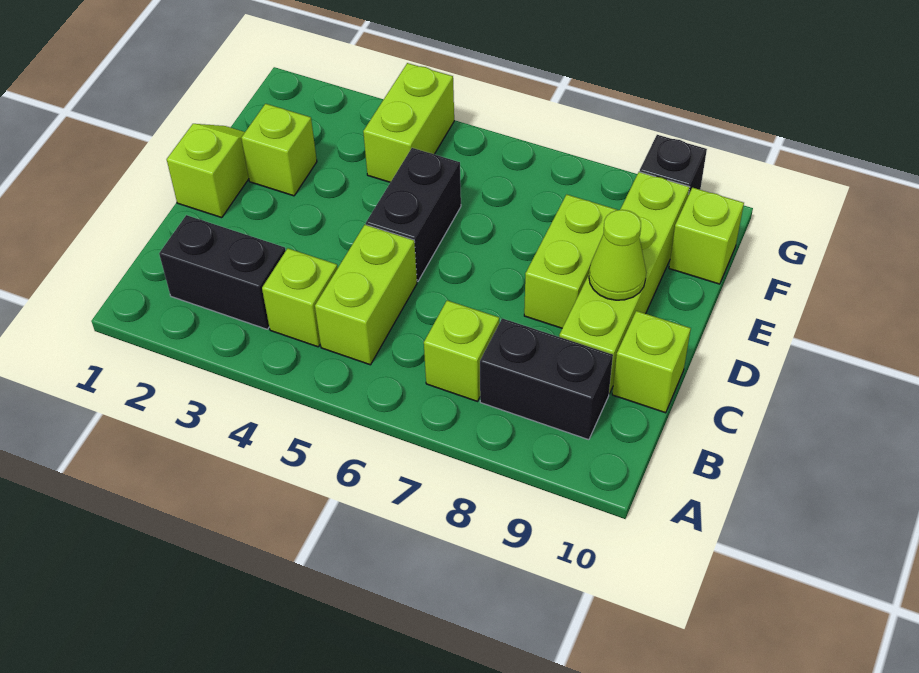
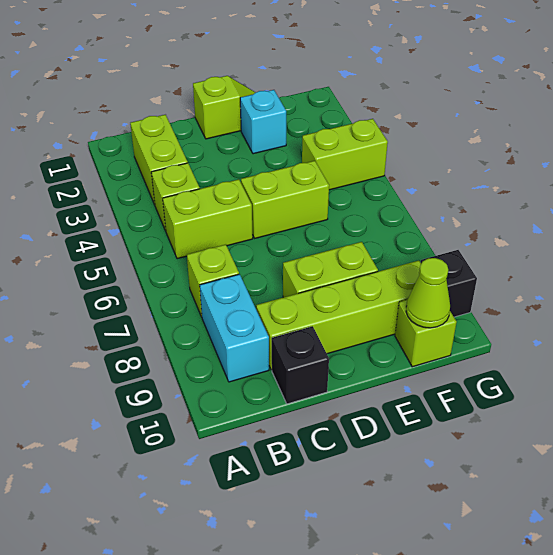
black brick B2:B3 level 1 -> lime brick B2:B3 level 1
black brick B8:B9 level 1 -> cyan brick B8:B9 level 1
lime brick C10 level 1 -> black brick C10 level 1
black brick D5:E5 level 1 -> lime brick D5:E5 level 1
lime cone D9 level 2 -> lime cone F10 level 2
lime brick E2 level 1 -> cyan brick E2 level 1

